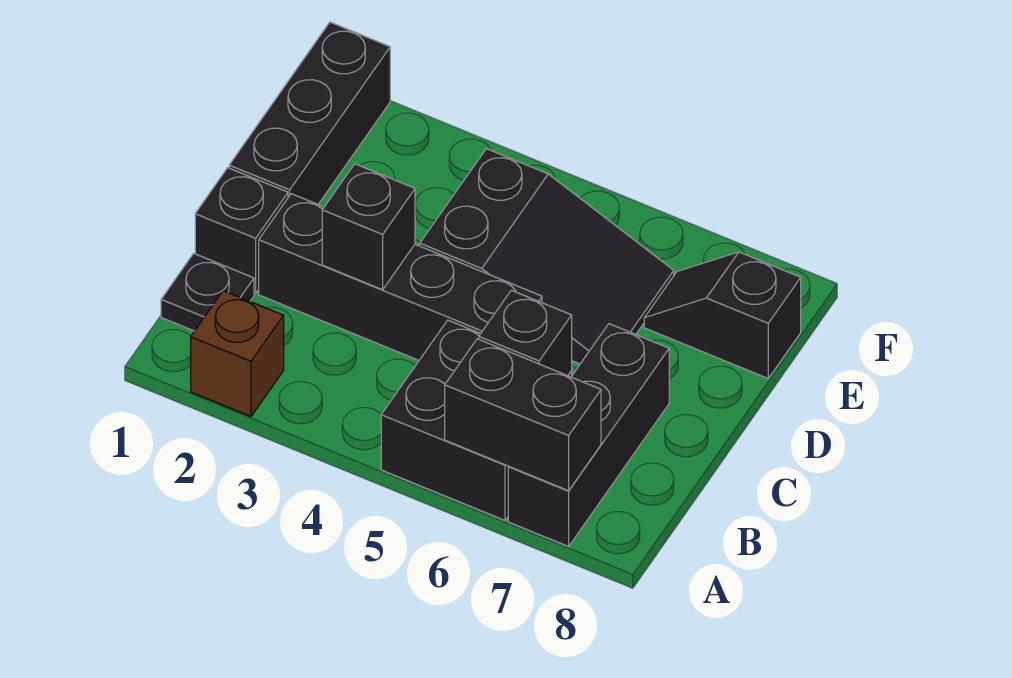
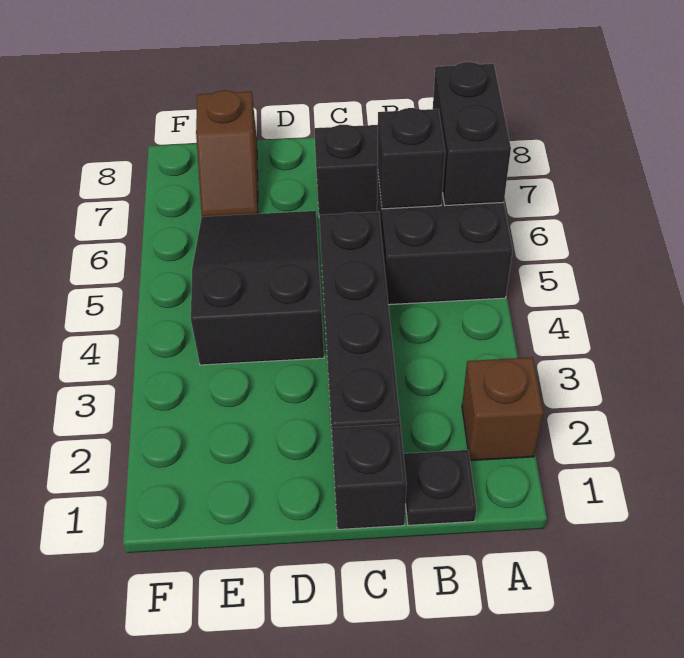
black brick C3 level 2 -> none
black brick D1:F1 level 1 -> none
black slope E7:E8 level 1 top 8 -> brown slope E7:E8 level 1 top 8

